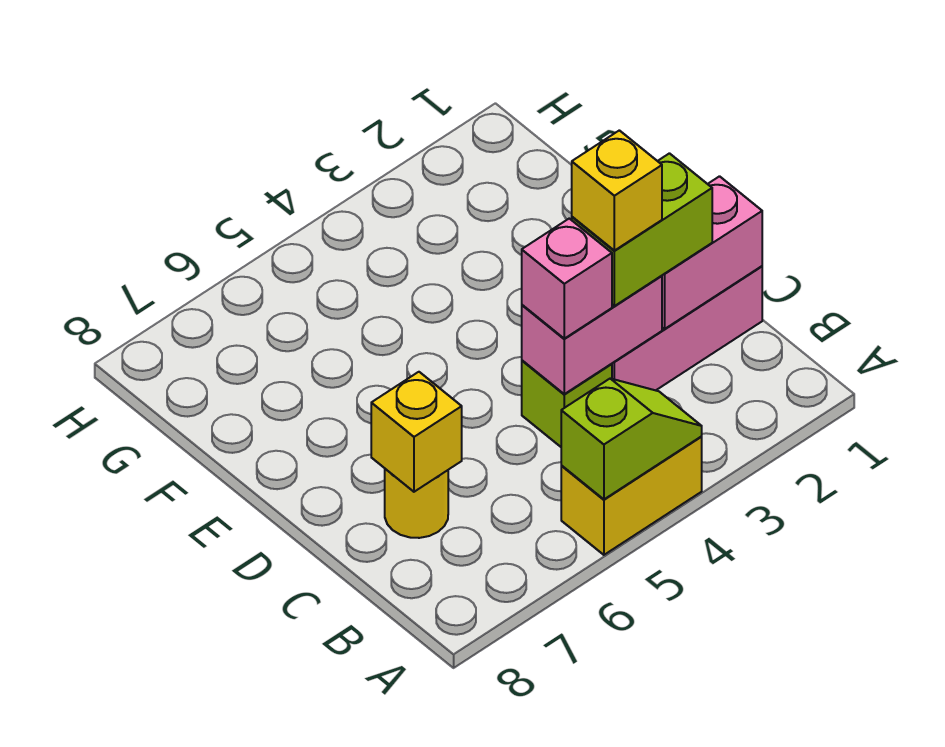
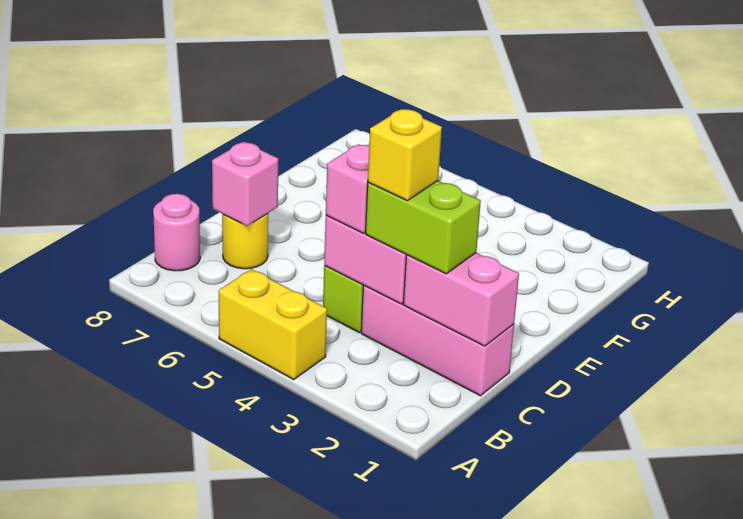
lime slope A4:A5 level 2 top 5 -> none
none -> pink round brick B8 level 1
yellow brick C7 level 2 -> pink brick C7 level 2

